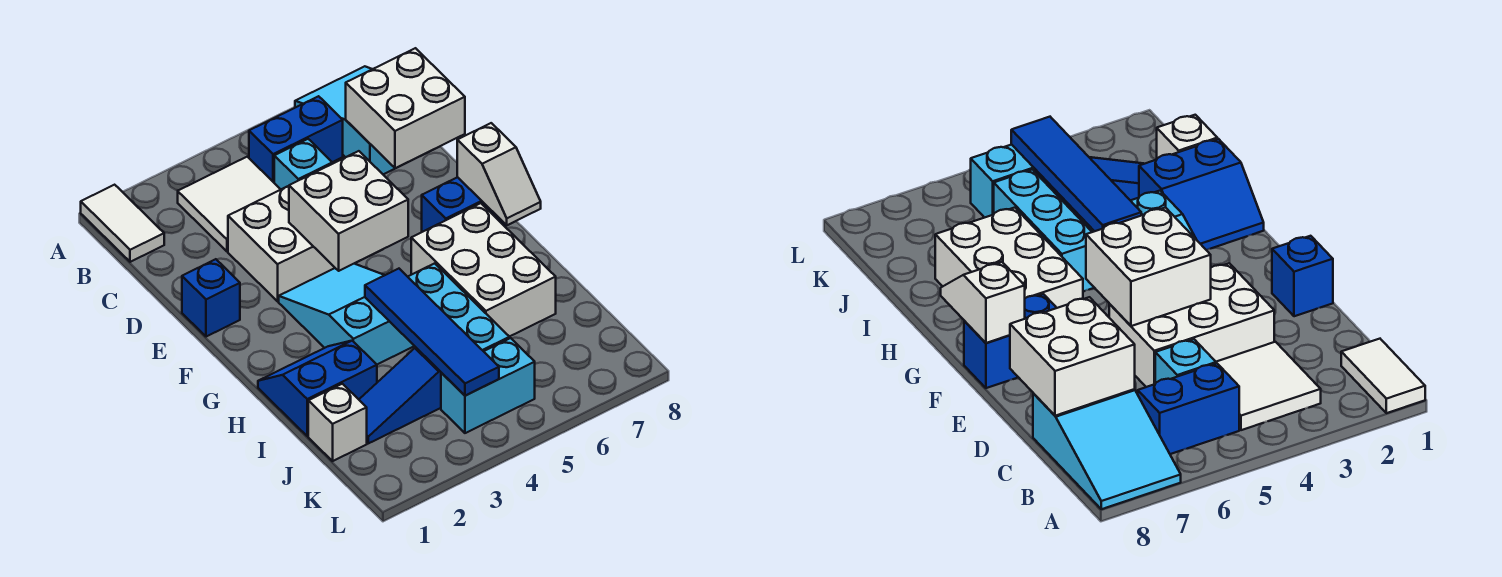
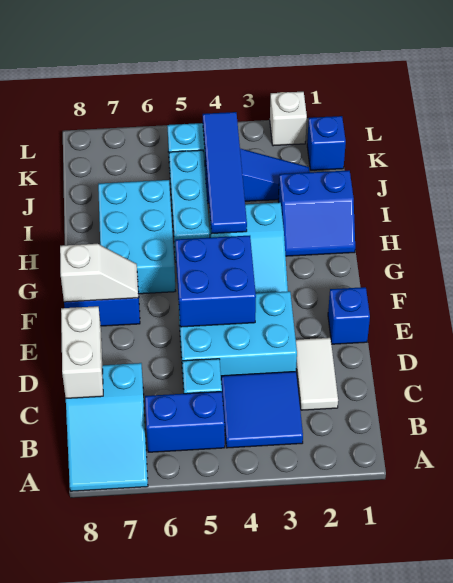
white tile A1:B1 level 1 -> white tile C2:D2 level 1
white tile B3:C4 level 1 -> blue tile B3:C4 level 1
white brick C7:D8 level 2 -> white brick C8:D8 level 2
white brick D3:E5 level 1 -> cyan brick D3:E5 level 1
white brick E4:F5 level 2 -> blue brick E4:F5 level 2
white slope F8:G8 level 2 top F -> white slope F7:F8 level 2 top 8
white brick G6:I7 level 1 -> cyan brick G6:I7 level 1
white brick J1 level 1 -> white brick L2 level 1
none -> blue brick K1 level 1

